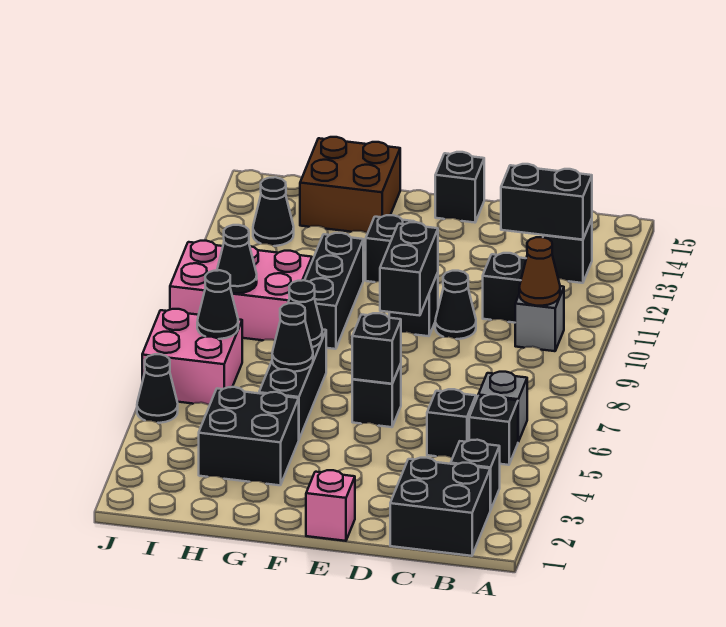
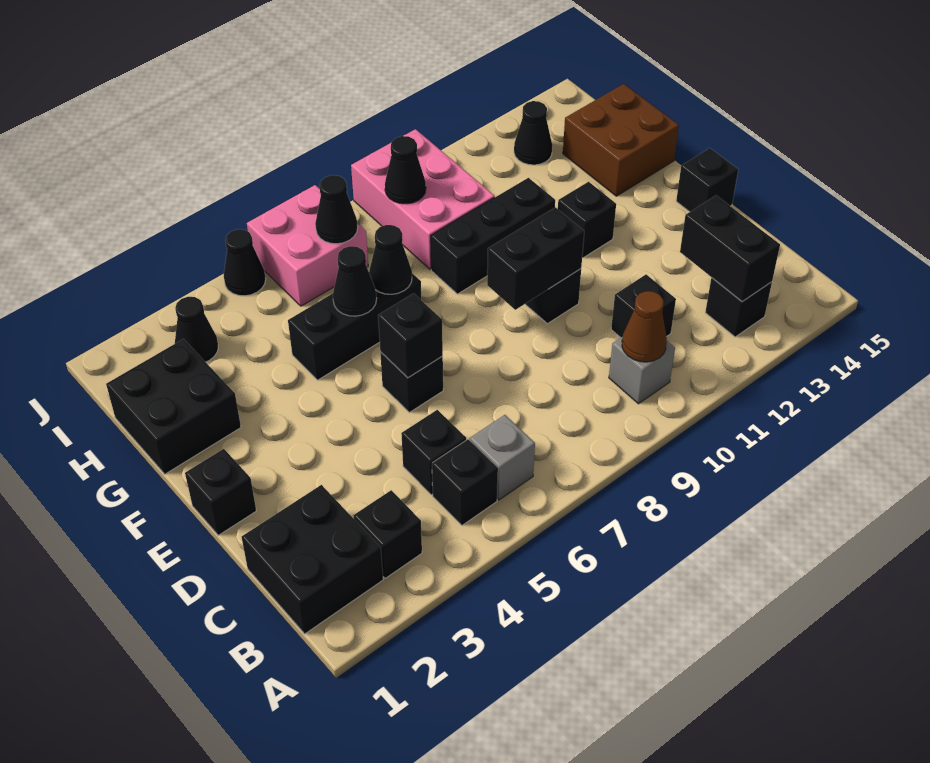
black cone D10 level 1 -> black cone I3 level 1
pink brick E1 level 1 -> black brick E1 level 1
black brick G3:H4 level 1 -> black brick G1:H2 level 1

